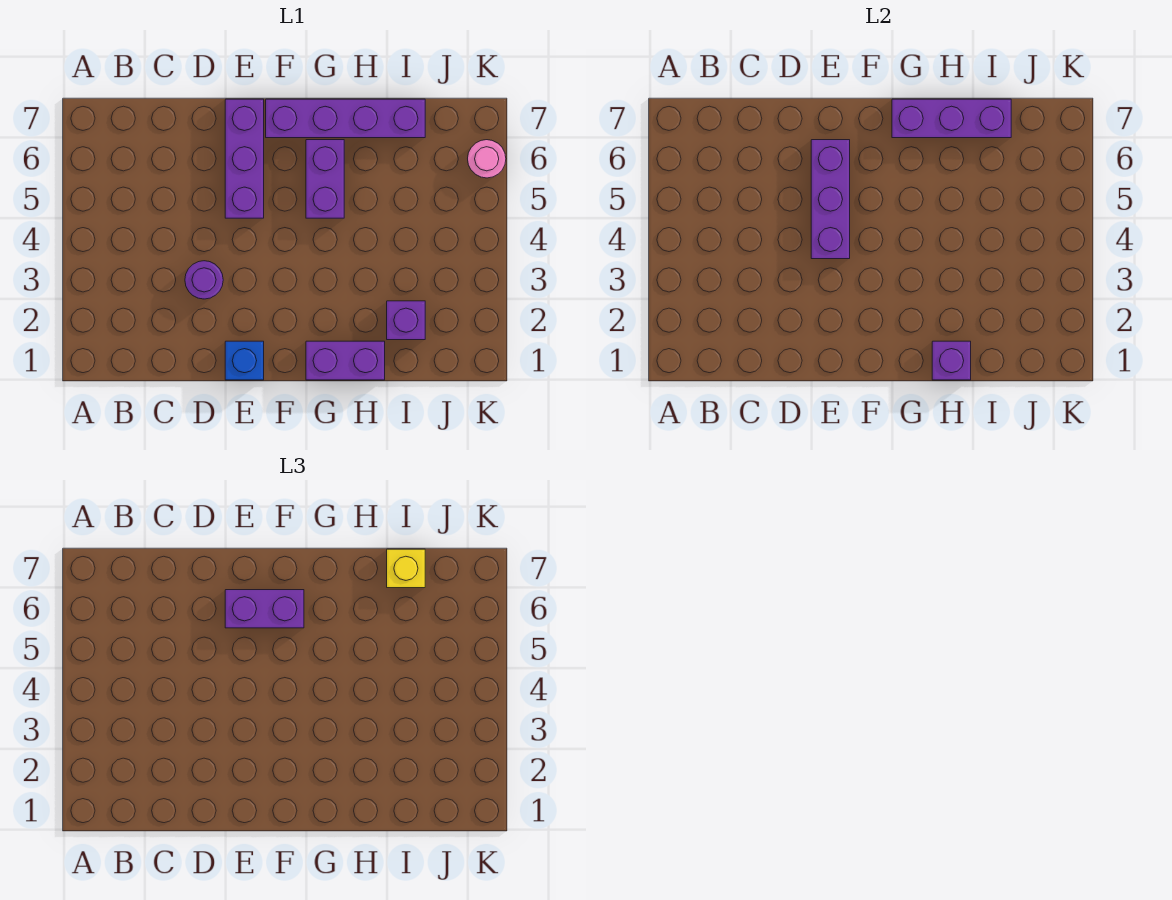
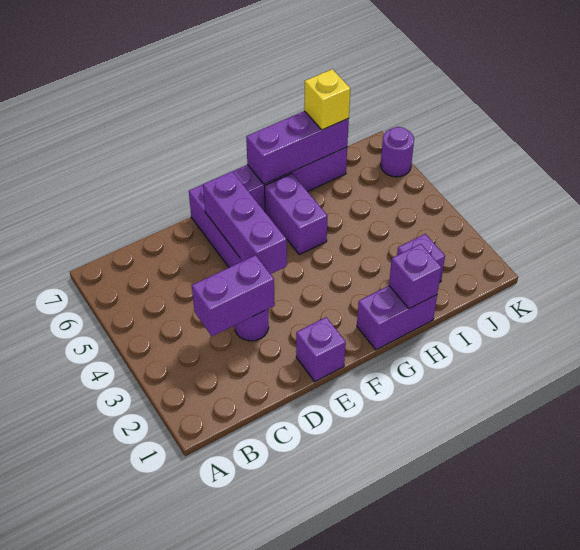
blue brick E1 level 1 -> purple brick E1 level 1
purple brick E6:F6 level 3 -> purple brick C3:D3 level 2
pink round brick K6 level 1 -> purple round brick K6 level 1

